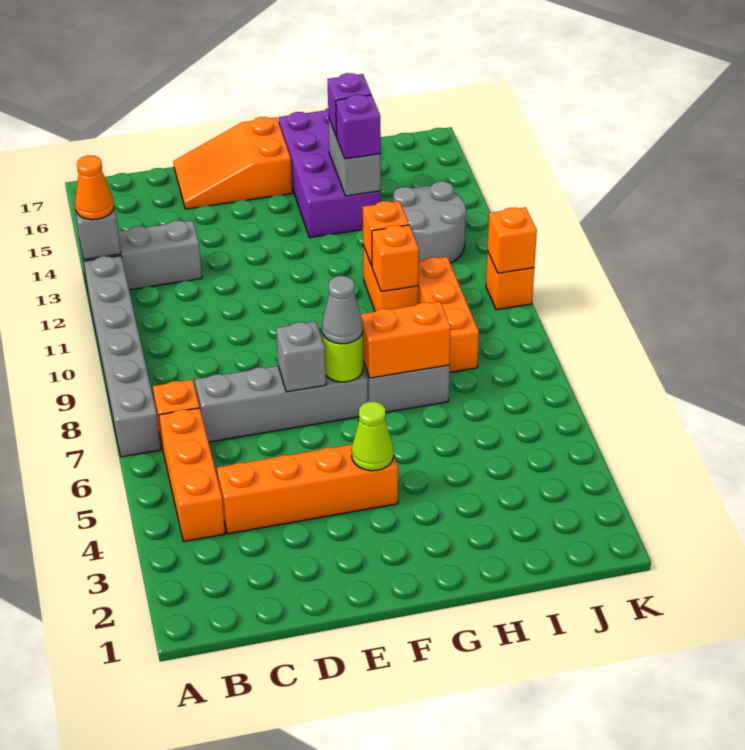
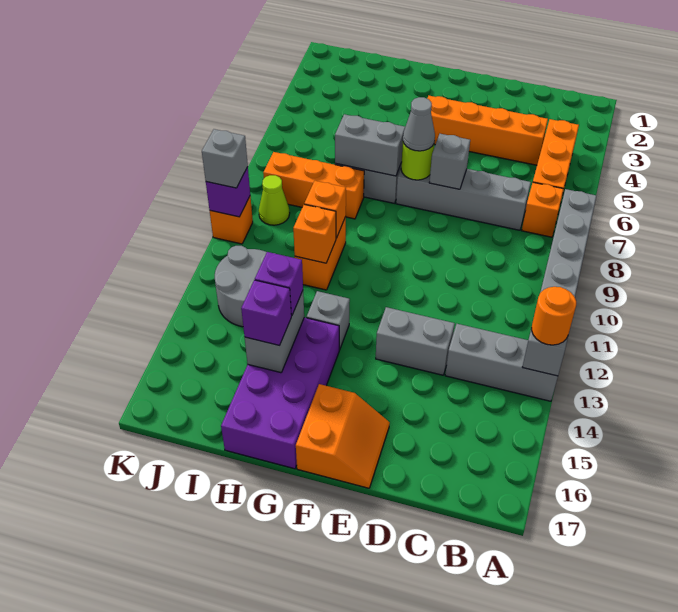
orange cone A13 level 3 -> orange round brick A13 level 3
none -> grey brick D13:E13 level 1
orange slope D16:F17 level 1 top F -> orange slope E16:F17 level 1 top F
lime cone F4 level 2 -> lime cone J9 level 1
orange brick G7:H7 level 2 -> grey brick G7:H7 level 2
none -> grey brick G13 level 1
orange brick I8:I10 level 1 -> orange brick H8:J8 level 1
orange brick K10 level 2 -> purple brick K10 level 2
none -> grey brick K10 level 3

